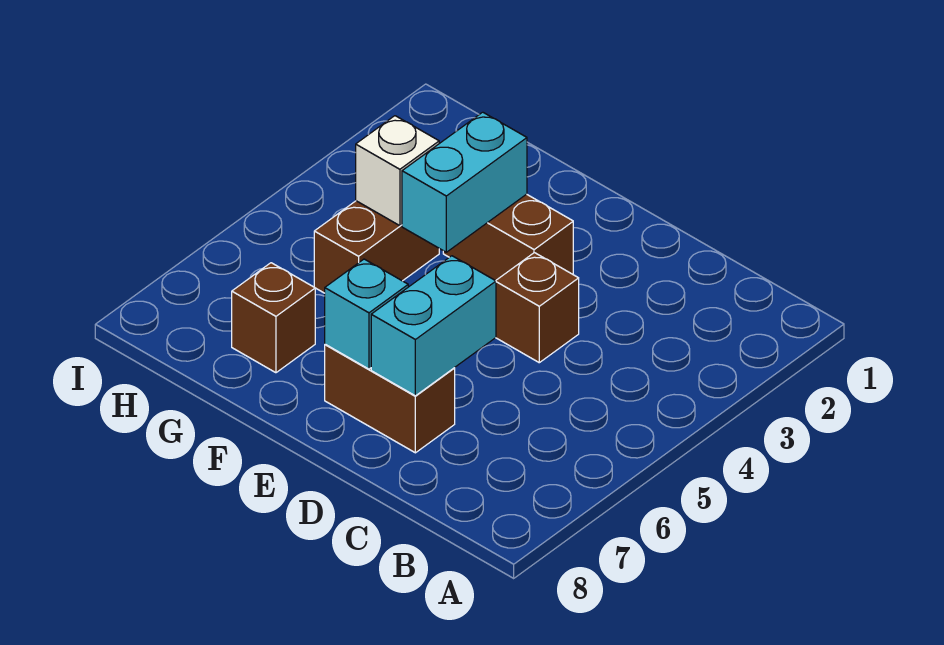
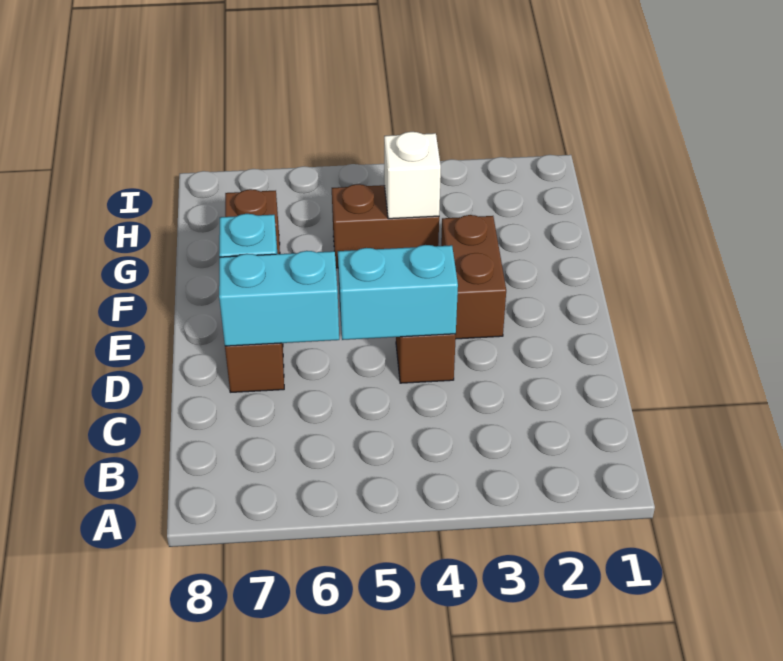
cyan brick F3:F4 level 2 -> cyan brick D4:D5 level 2

